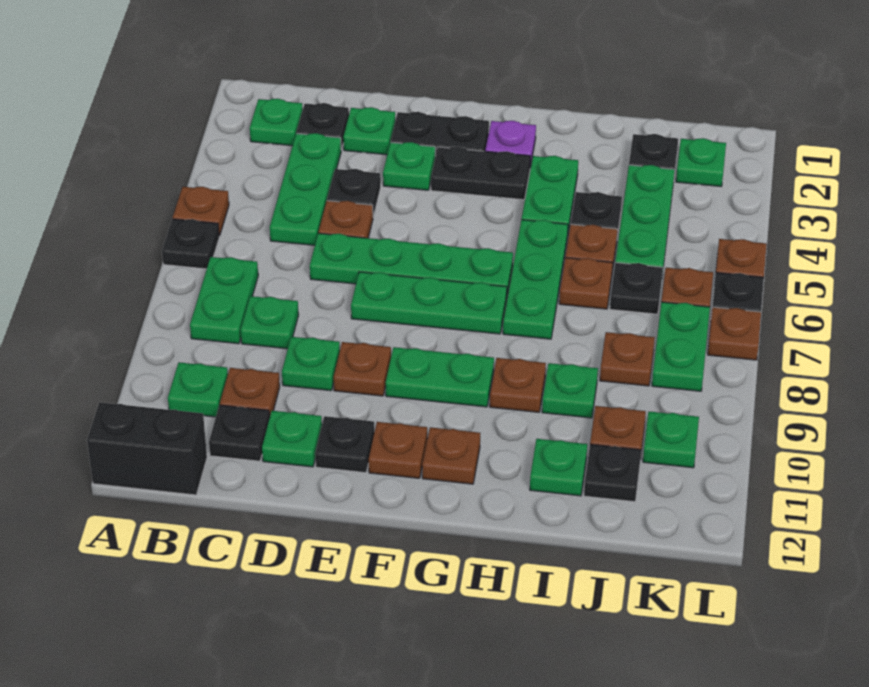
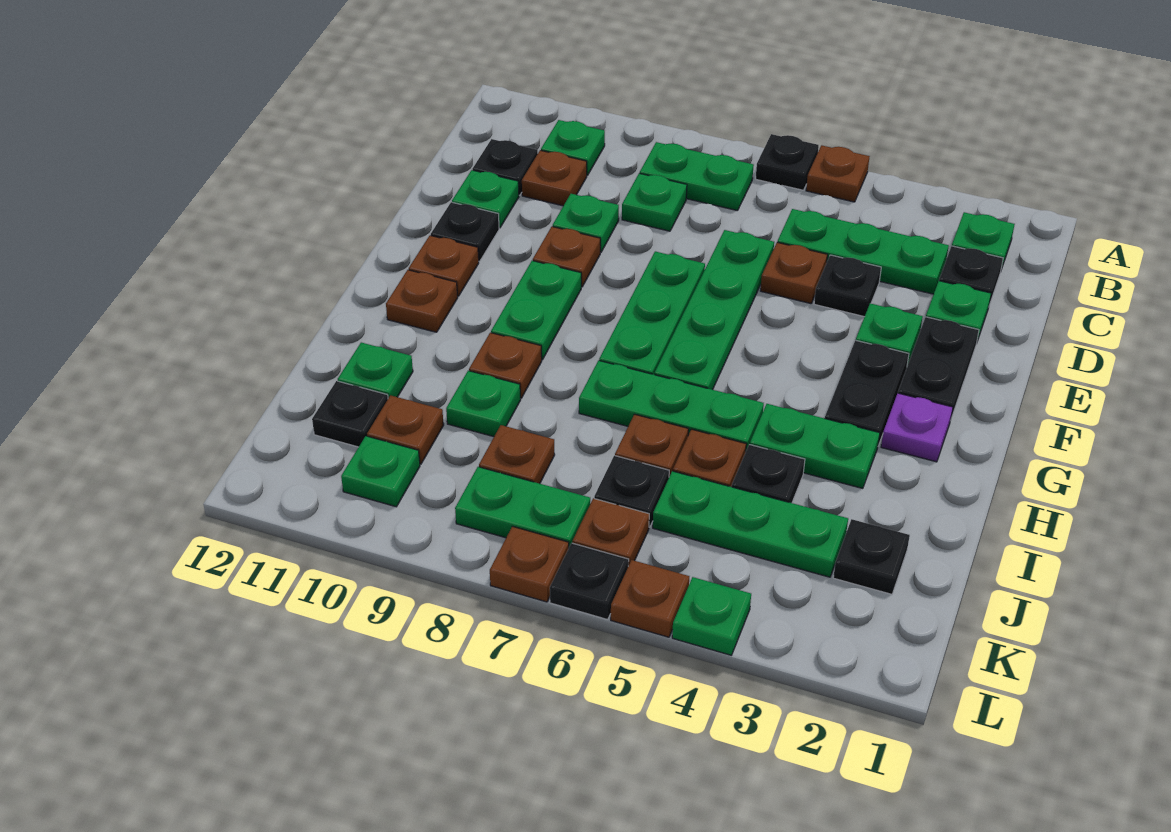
black brick A12:B12 level 1 -> none
green plate K2 level 1 -> green plate L4 level 1

